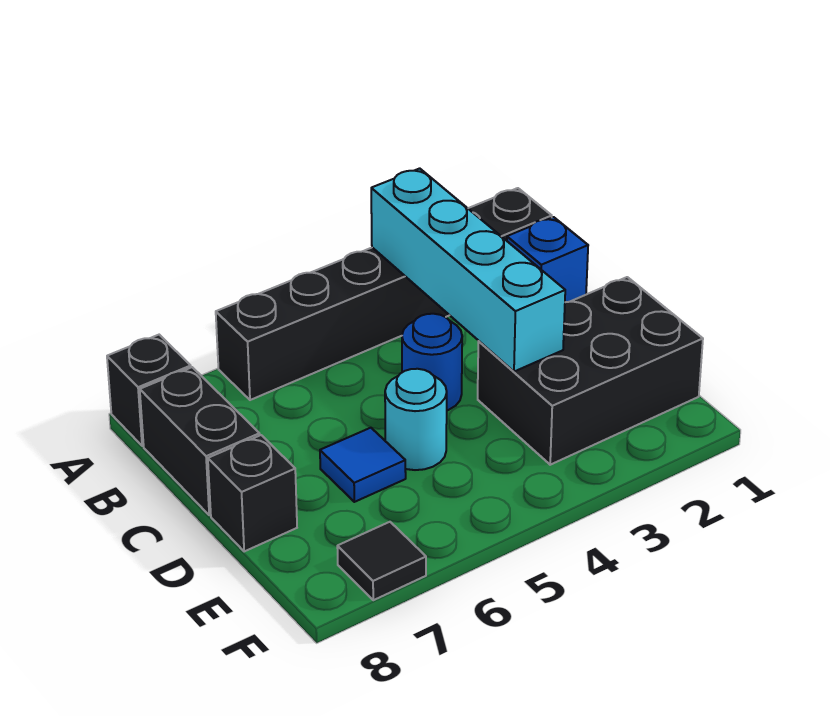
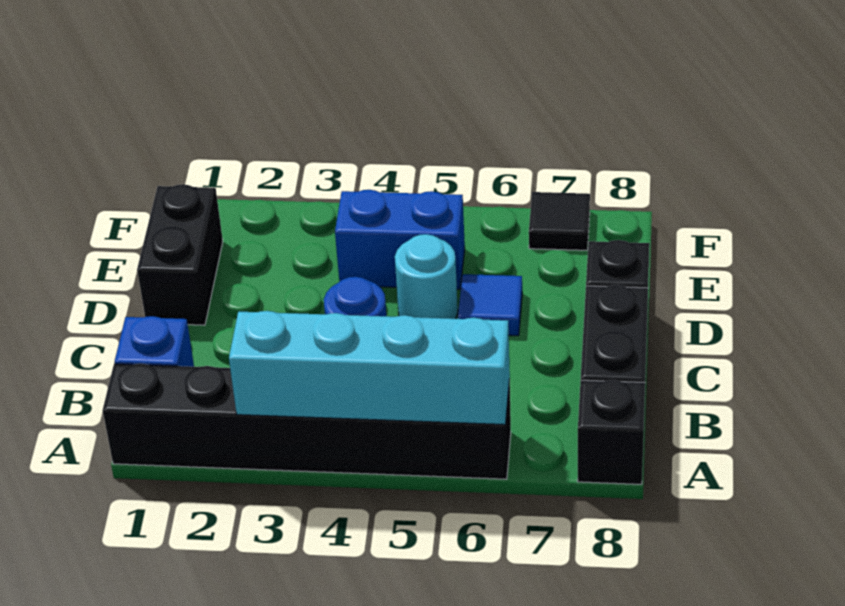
cyan brick A3:D3 level 2 -> cyan brick A3:A6 level 2
black brick D1:E3 level 1 -> black brick D1:E1 level 1
none -> blue brick E4:E5 level 1

